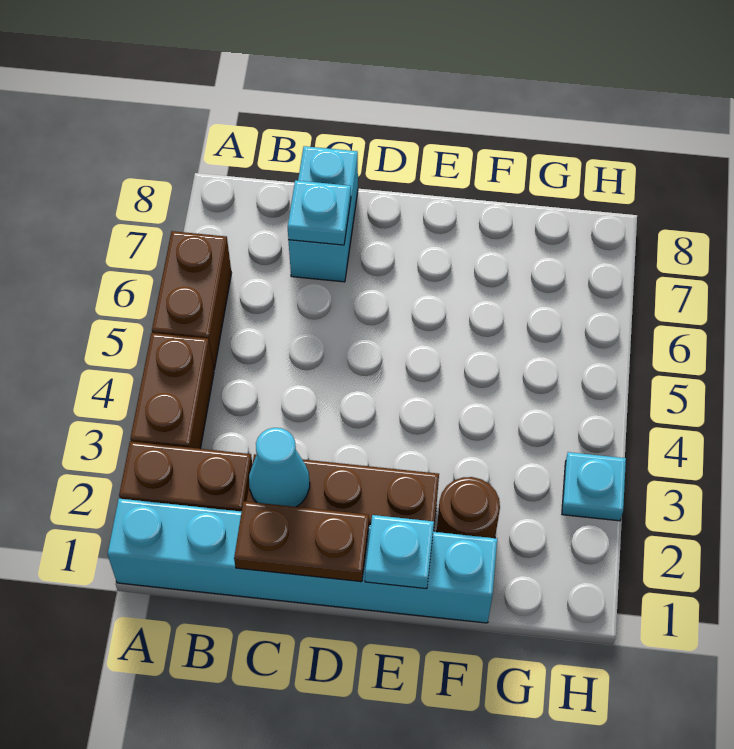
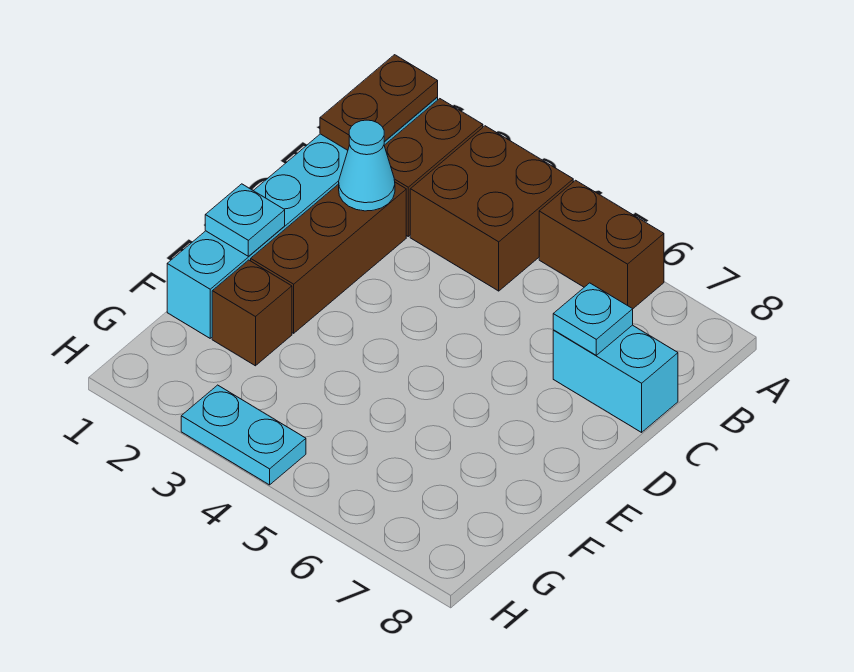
brown brick A3:A4 level 1 -> brown brick A3:B4 level 1
brown plate C1:D1 level 2 -> brown plate A1:B1 level 2
brown round brick F2 level 1 -> brown brick F2 level 1
cyan plate H3 level 1 -> cyan plate H3:H4 level 1

